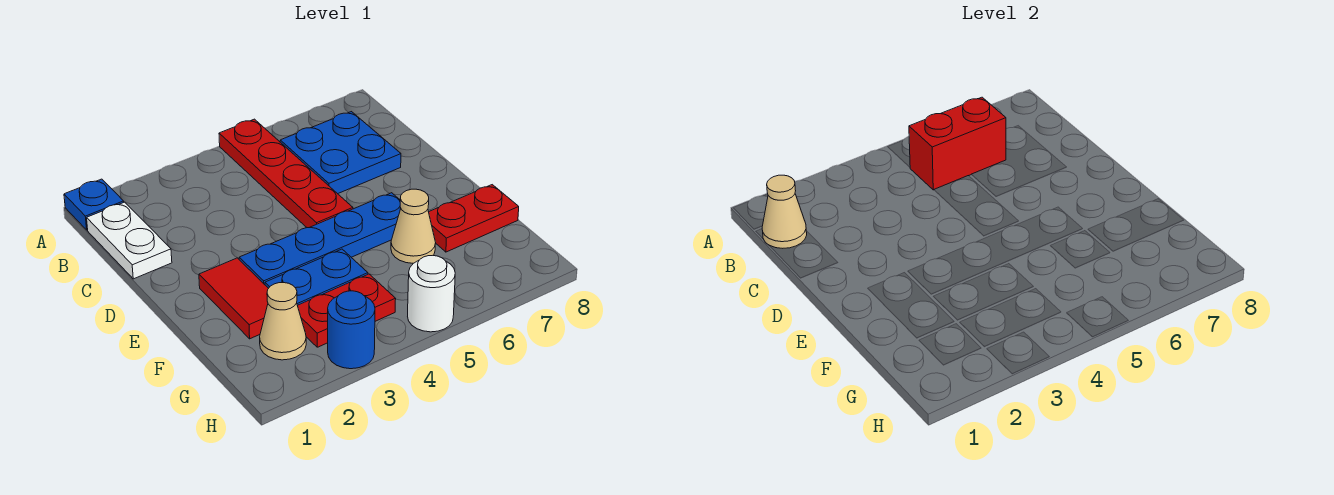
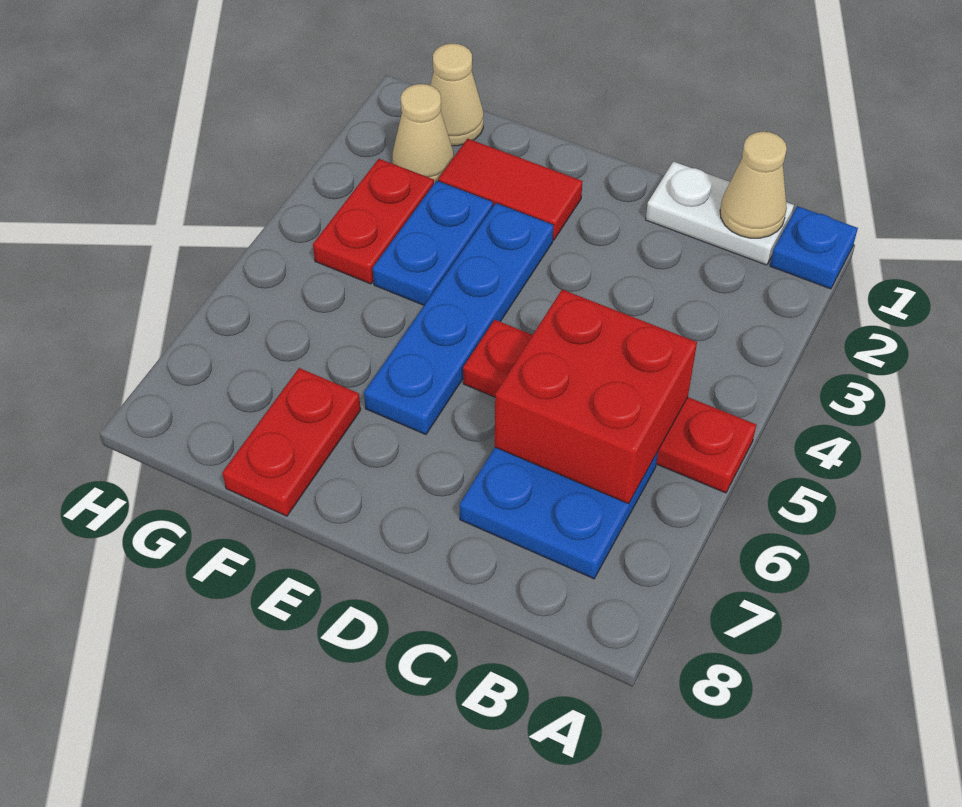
red brick B5:B6 level 2 -> red brick B5:C6 level 2
tan cone F6 level 1 -> tan cone G1 level 1
blue round brick H3 level 1 -> none
white round brick H5 level 1 -> none

